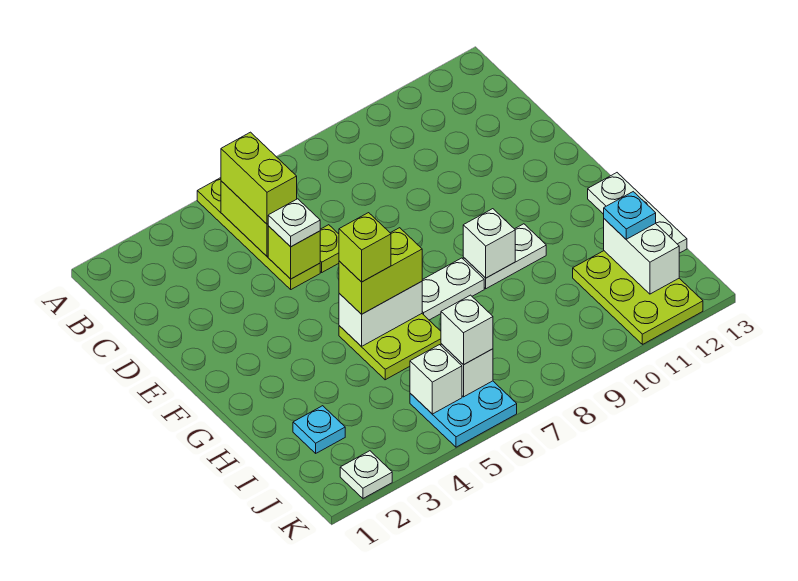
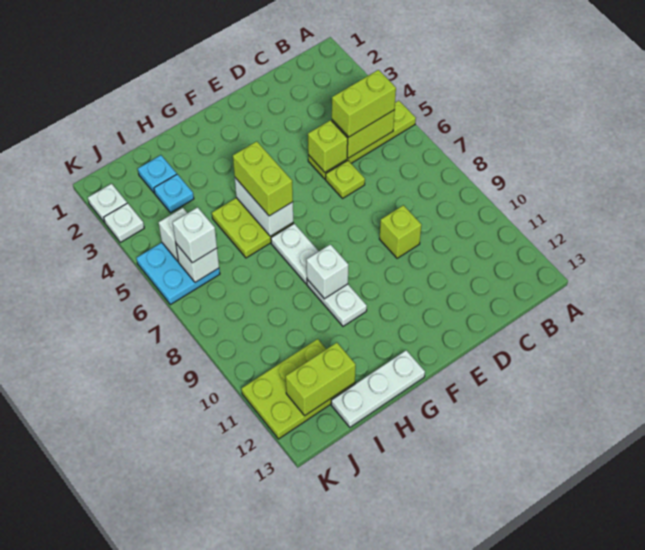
white plate D5 level 3 -> white plate K3 level 1
lime brick G5 level 4 -> lime brick D9 level 1
white brick I12:J12 level 2 -> lime brick I12:J12 level 2
cyan plate I12 level 3 -> cyan plate I3 level 1

